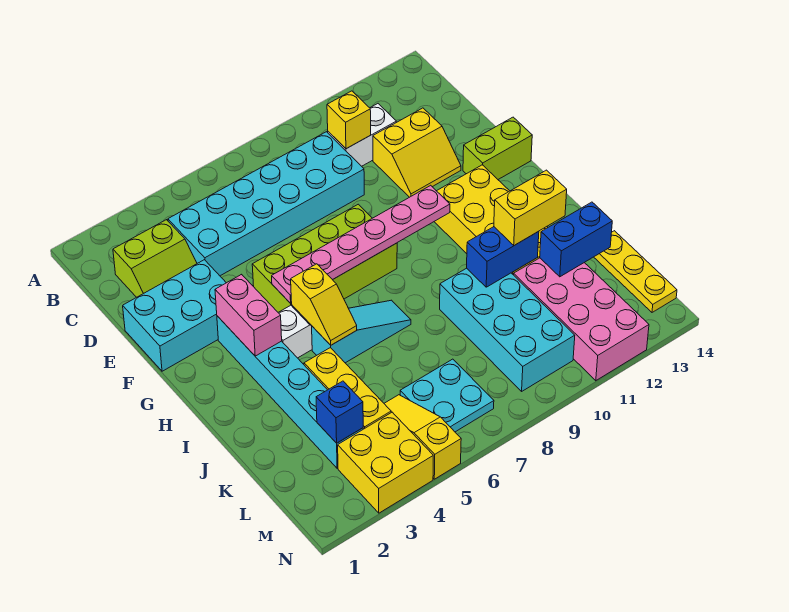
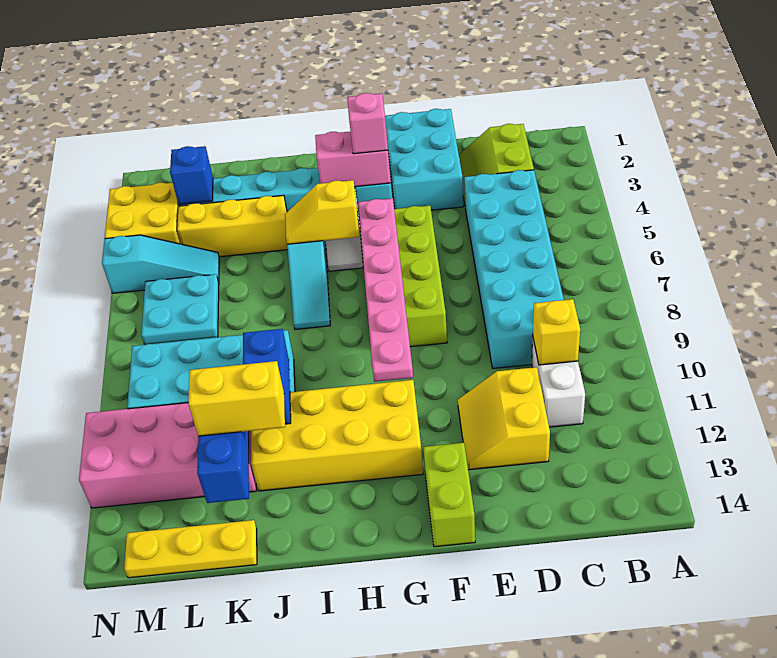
none -> pink brick G3 level 3
yellow brick J11:J12 level 3 -> yellow brick J12:K12 level 3
yellow slope L5:N5 level 1 top N -> cyan slope L5:N5 level 1 top N

